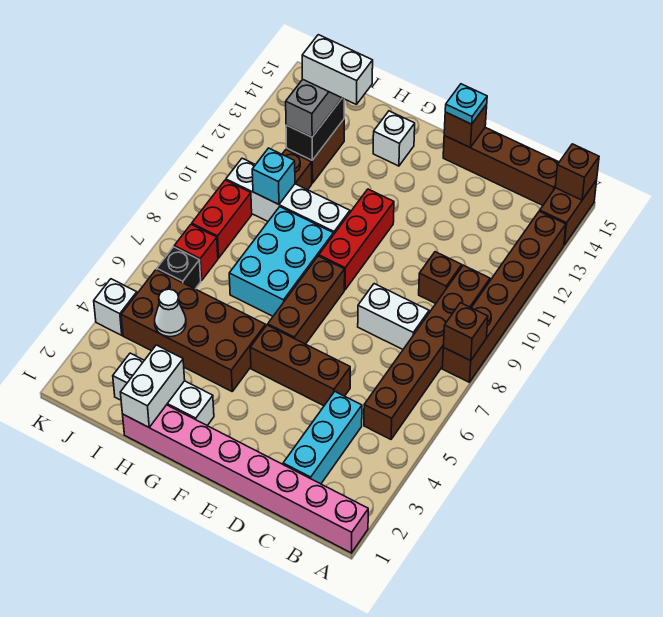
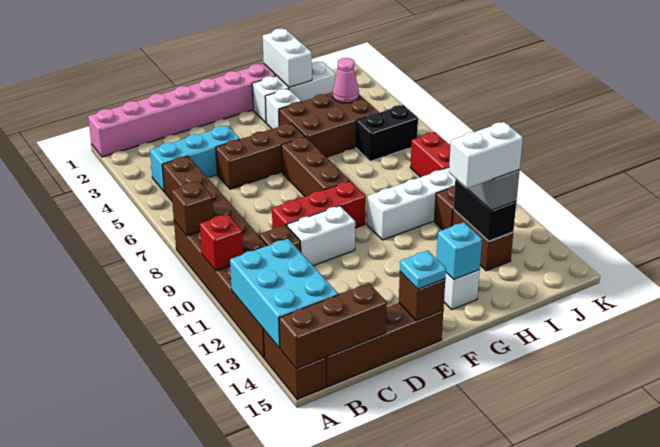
brown brick A15 level 2 -> brown brick A15:C15 level 2
cyan brick C2:C4 level 1 -> cyan brick B4:D4 level 1
white brick C8:D8 level 1 -> white brick D10:E10 level 1
red brick F9:F11 level 1 -> red brick D9:F9 level 1
brown brick G4:J5 level 1 -> brown brick G4:I5 level 1
cyan brick G7:H9 level 1 -> cyan brick A12:B14 level 2
white cone I4 level 2 -> pink cone I4 level 2
cyan brick I10 level 2 -> cyan brick G14 level 2
black brick J6 level 1 -> black brick I6:J6 level 1
red brick J7 level 1 -> red brick A10 level 2
white brick K4 level 1 -> white brick G3 level 1

